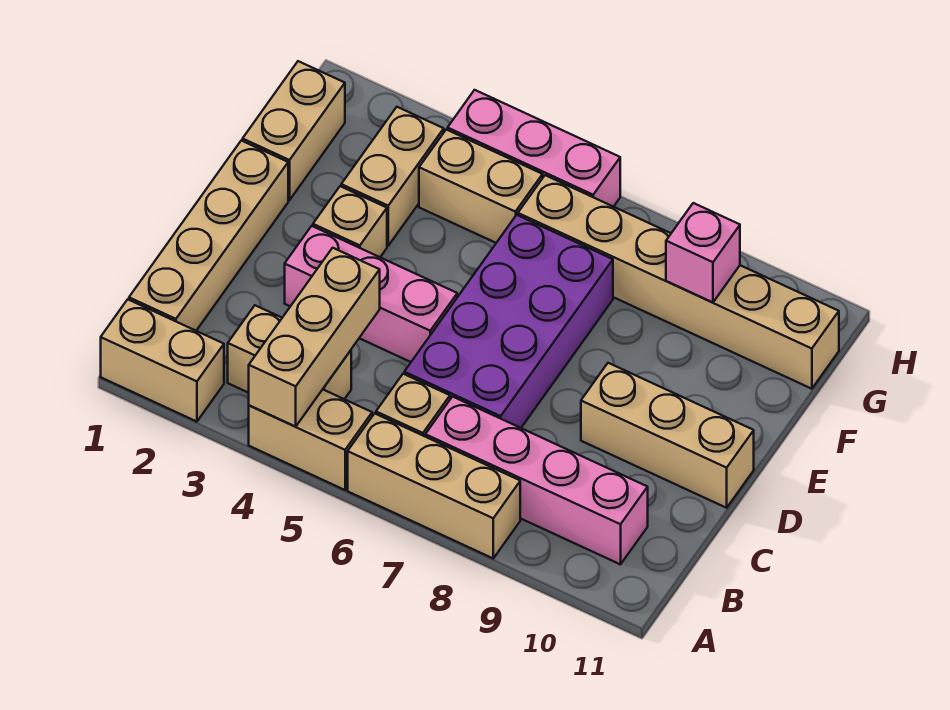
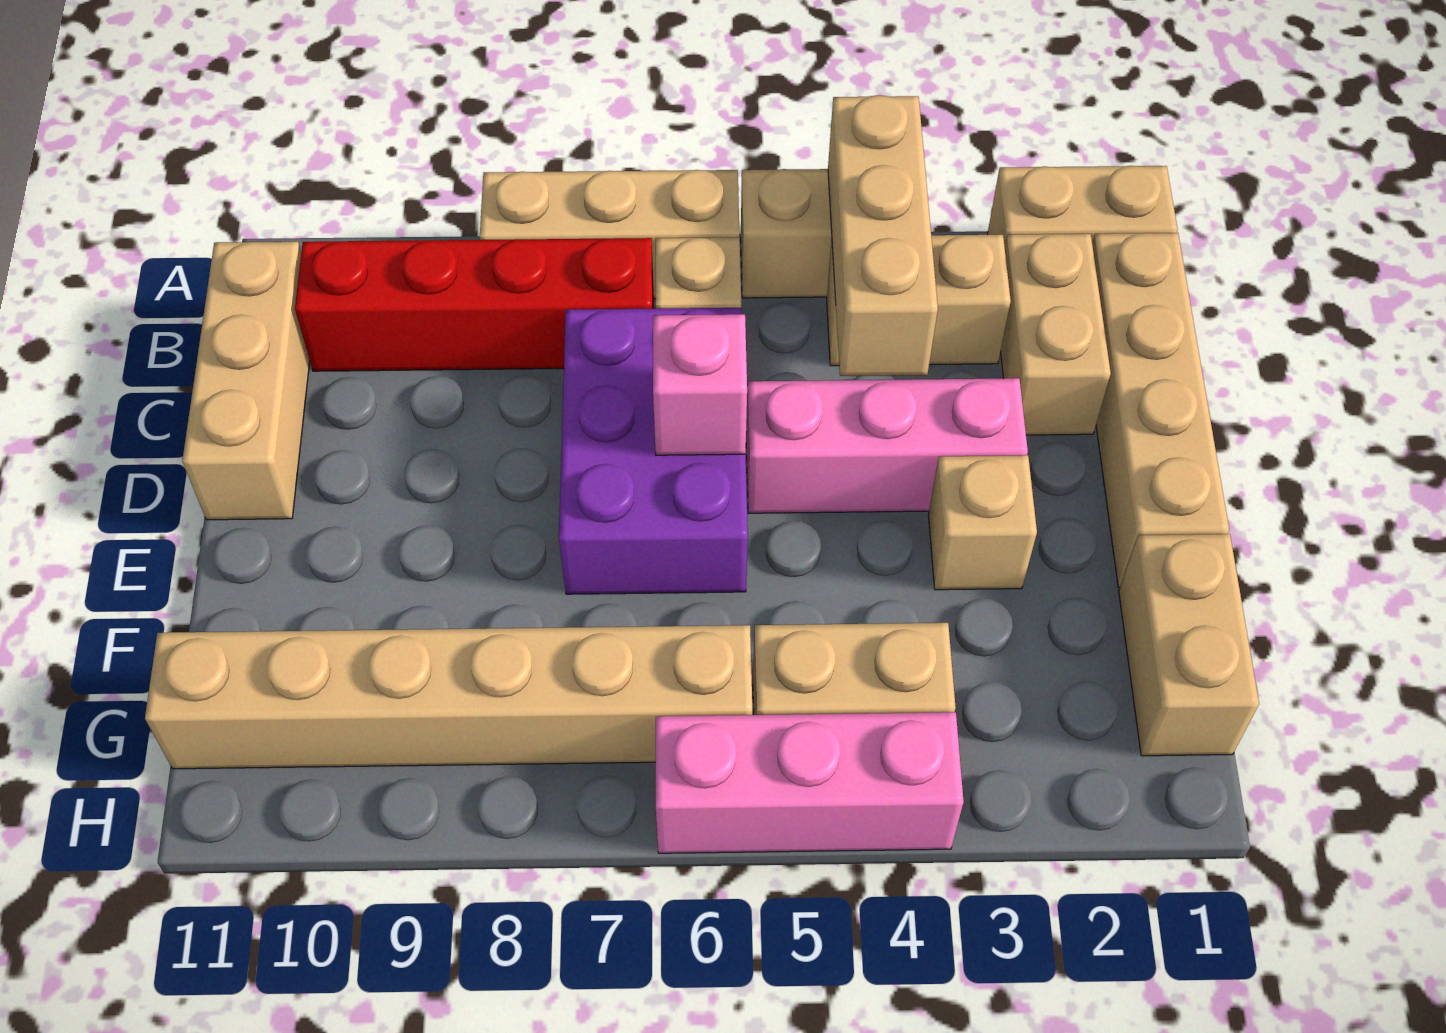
pink brick B7:B10 level 1 -> red brick B7:B10 level 1
purple brick C6:F7 level 1 -> purple brick C6:E7 level 1
tan brick D9:D11 level 1 -> tan brick B11:D11 level 1
tan brick F3:G3 level 1 -> tan brick B2:C2 level 1
pink brick G9 level 2 -> pink brick D6 level 2

